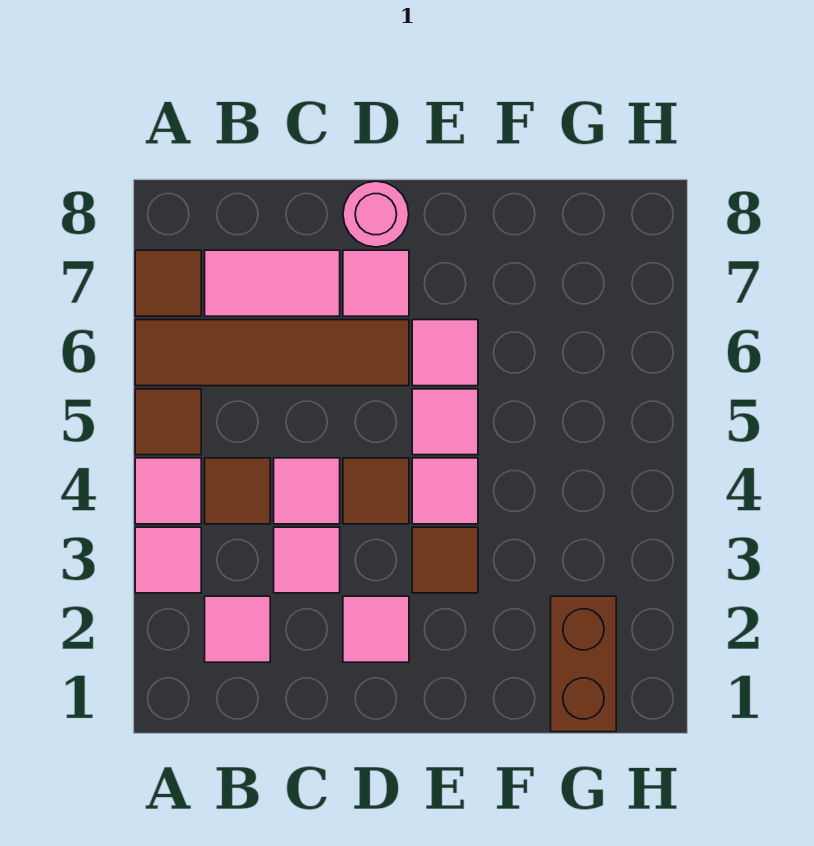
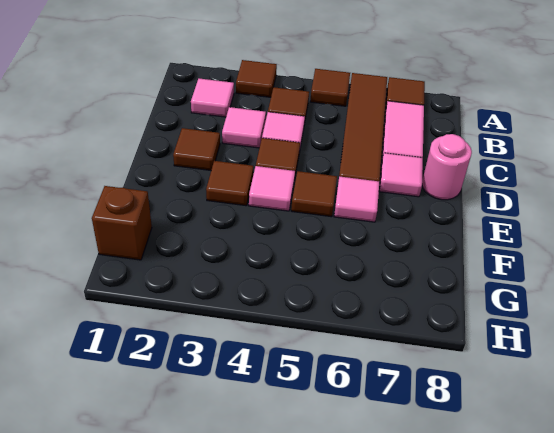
pink tile A3 level 1 -> brown tile A3 level 1
pink tile A4 level 1 -> none
pink tile D2 level 1 -> brown tile D2 level 1
pink tile E5 level 1 -> brown tile E5 level 1
brown brick G1:G2 level 1 -> brown brick G1 level 1

